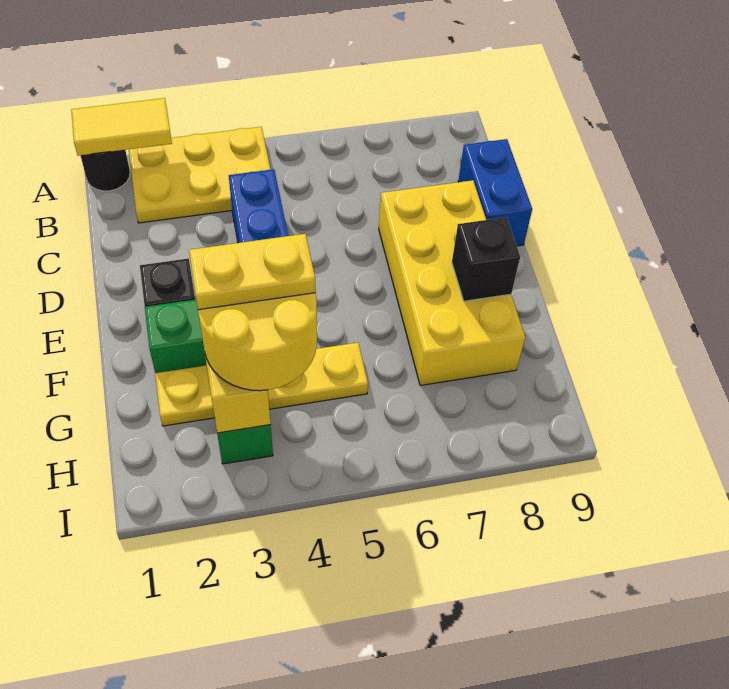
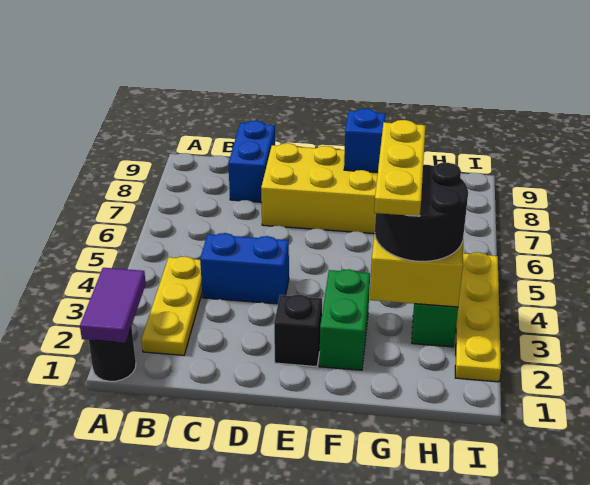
yellow tile A1:A2 level 2 -> purple tile A1:A2 level 2
yellow plate A2:B4 level 1 -> yellow plate B2:B4 level 1
blue brick C9:D9 level 1 -> blue brick C8:C9 level 1
black brick F8 level 2 -> blue brick F8 level 2
yellow plate G2:G5 level 1 -> yellow plate I2:I5 level 1
yellow round brick G3:H4 level 3 -> black round brick G3:H4 level 3
yellow plate G3:G4 level 4 -> yellow plate G3:G5 level 4

